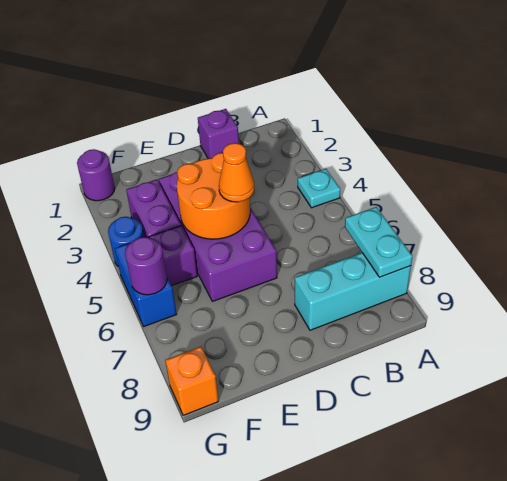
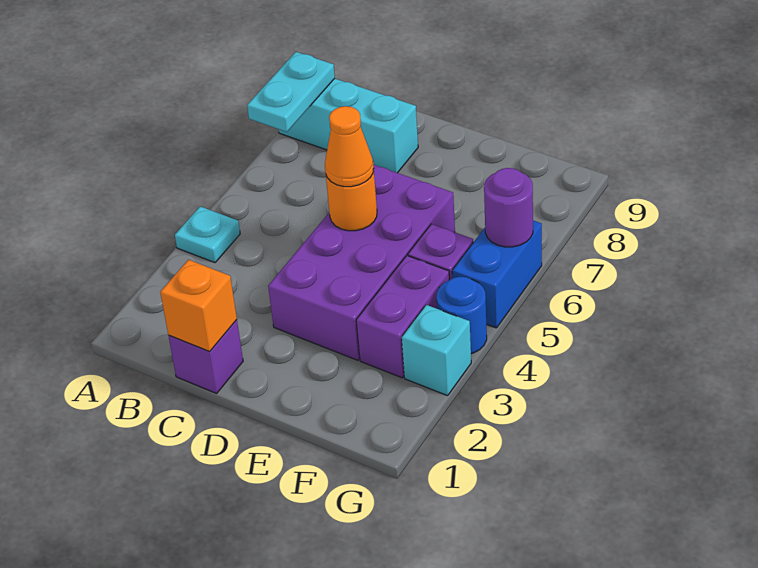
orange round brick D4:E5 level 2 -> orange round brick D5 level 2
purple round brick G1 level 1 -> none
none -> cyan brick G3 level 1
orange brick G9 level 1 -> orange brick C1 level 2

